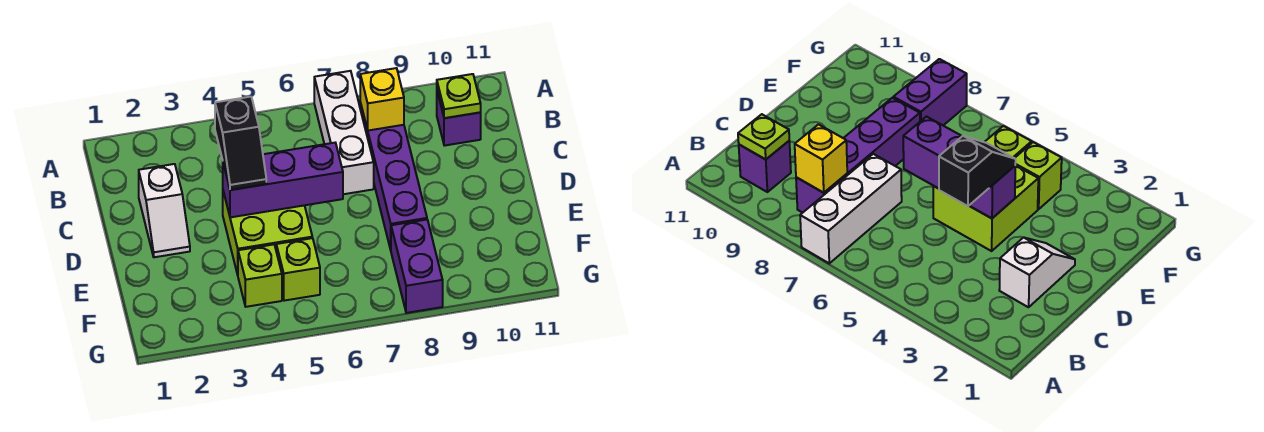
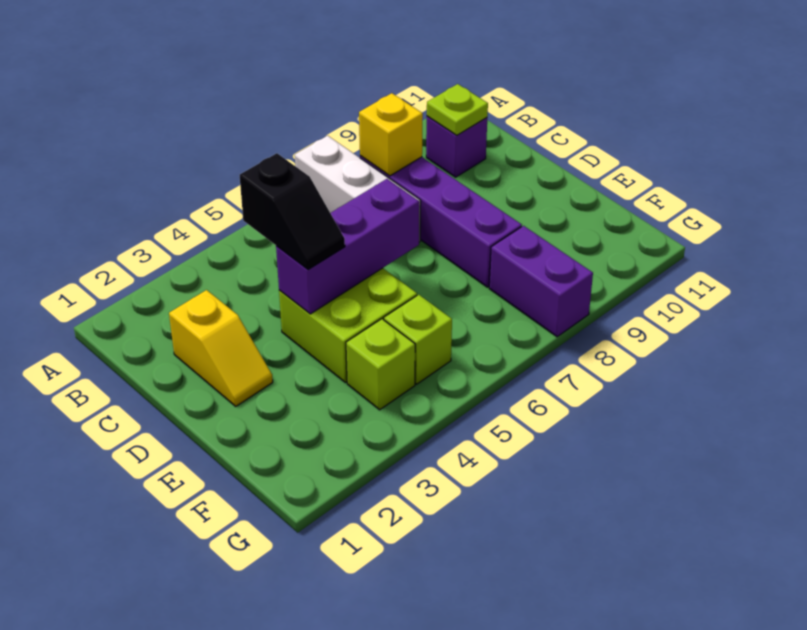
white slope C2:D2 level 1 top C -> yellow slope C2:D2 level 1 top C

